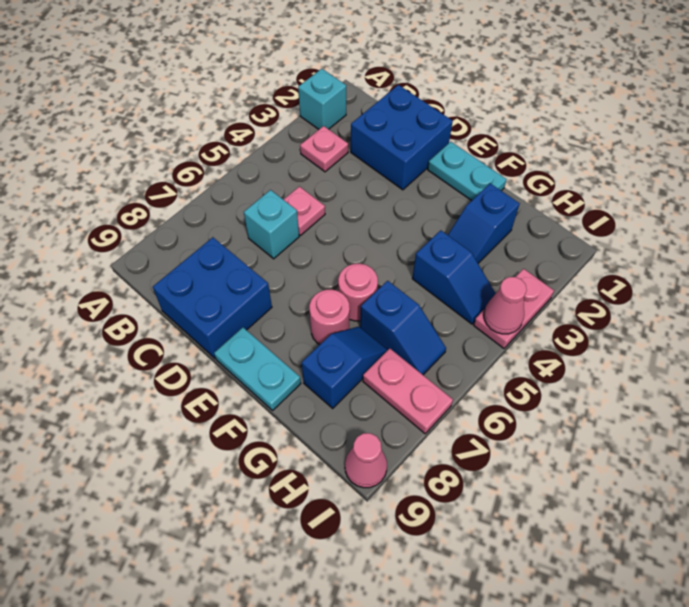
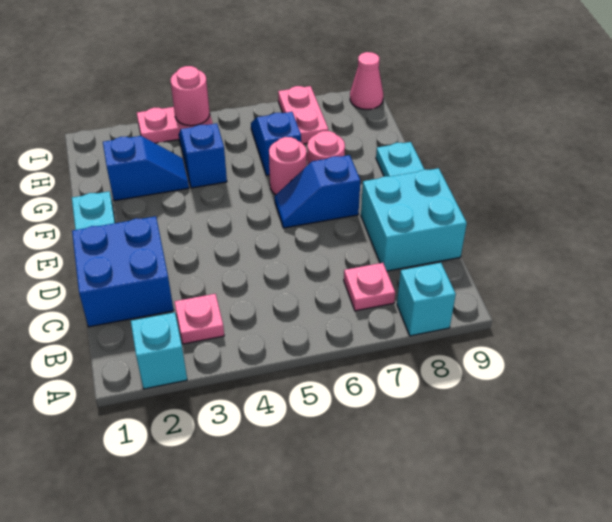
pink plate C5 level 1 -> pink plate B7 level 1
cyan brick C6 level 1 -> cyan brick A8 level 1
blue brick C8:D9 level 1 -> cyan brick C8:D9 level 1
blue slope G7:G8 level 1 top 8 -> blue slope E6:E7 level 1 top 7
pink cone I4 level 2 -> pink round brick I4 level 2

